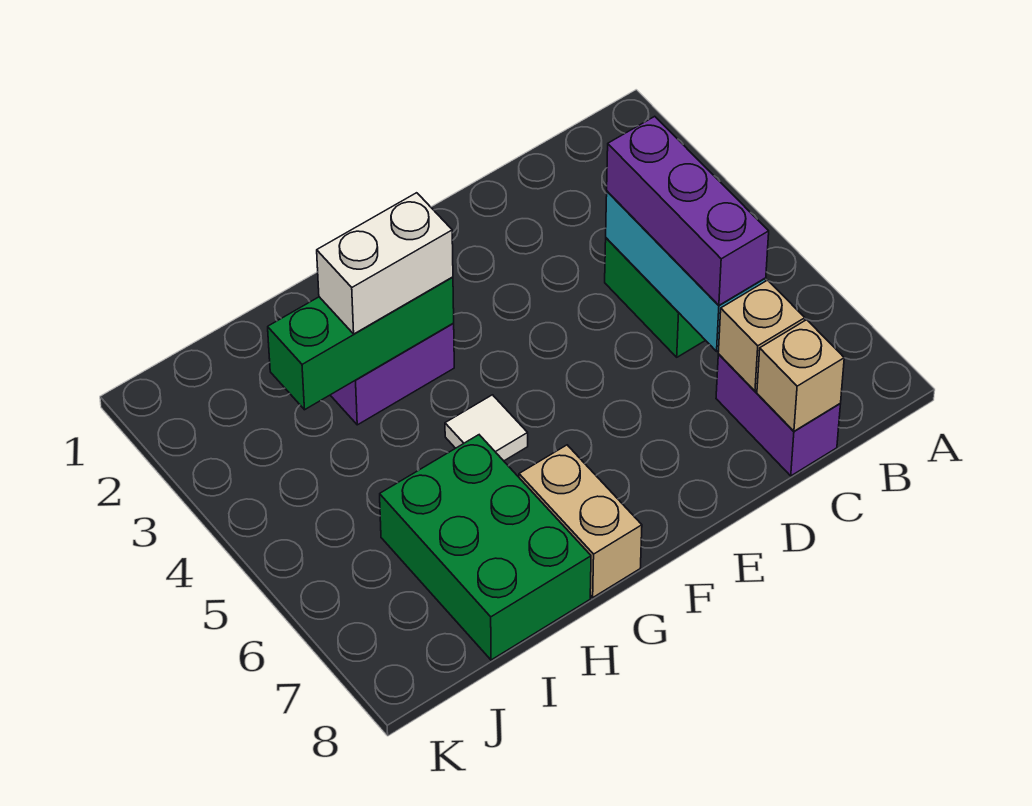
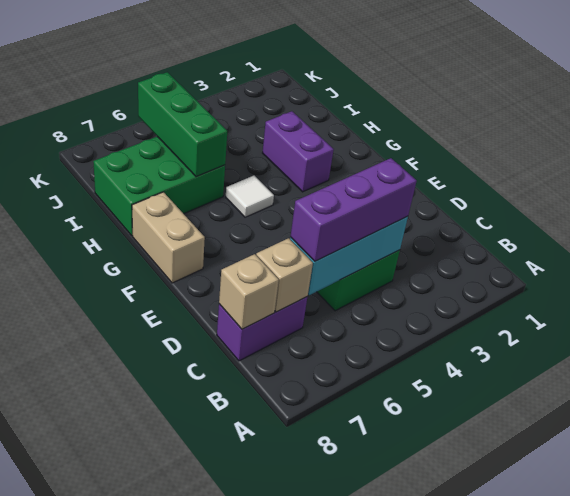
green brick G3:I3 level 2 -> green brick H6:J6 level 2
white brick G3:H3 level 3 -> none
tan brick G7:G8 level 1 -> tan brick F8:G8 level 1

